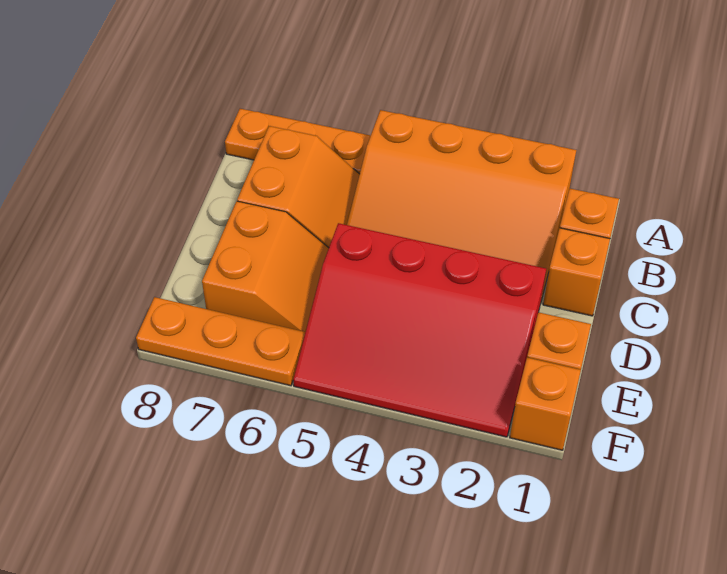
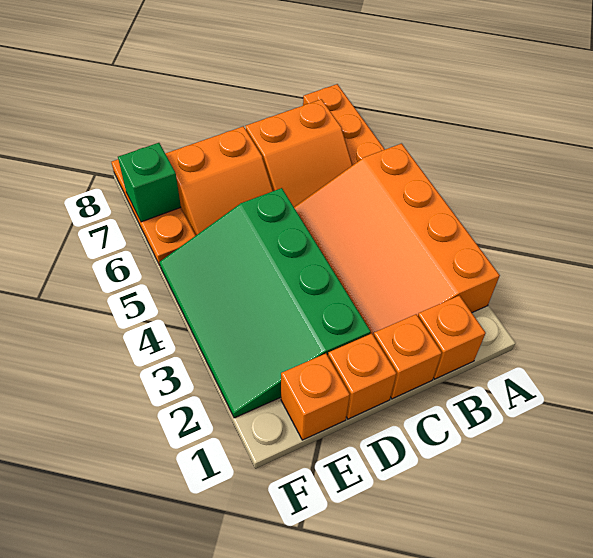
red slope D2:F5 level 1 top D -> green slope D2:F5 level 1 top D
orange brick F1 level 1 -> orange brick D1 level 1
none -> green brick F7 level 2

